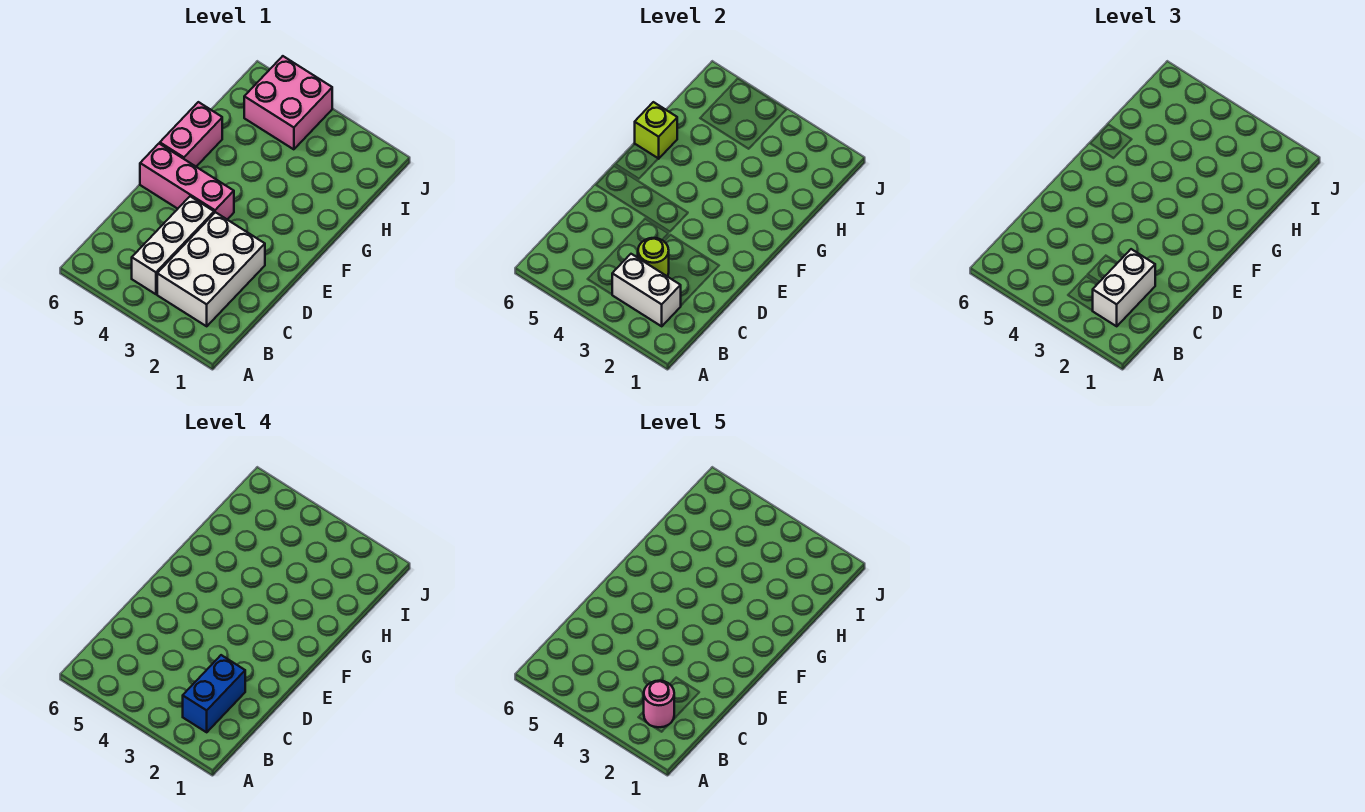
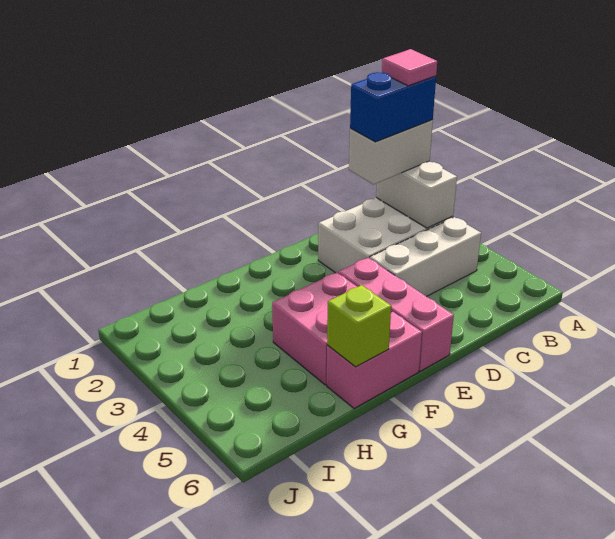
pink round brick B2 level 5 -> pink tile B2 level 5
lime round brick C3 level 2 -> none
pink brick I4:J5 level 1 -> pink brick F4:G5 level 1

